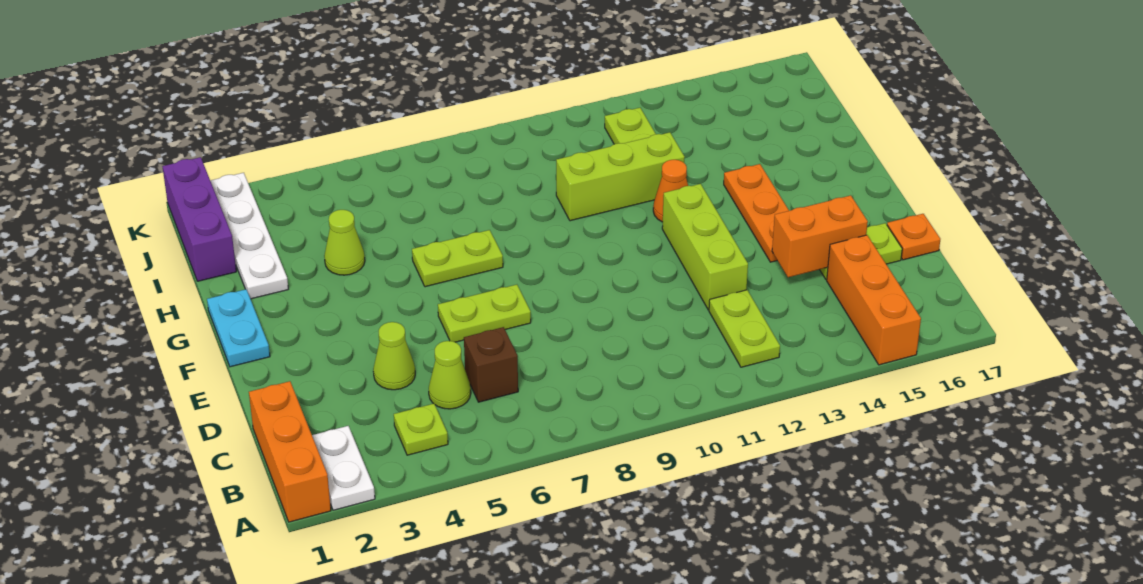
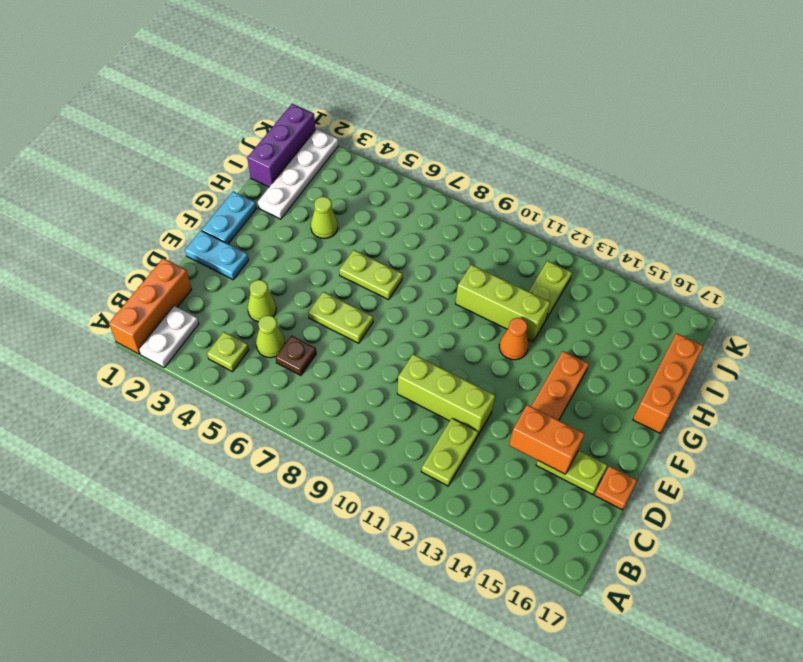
orange brick A15:C15 level 1 -> orange brick G17:I17 level 1
brown brick C6 level 1 -> brown plate C6 level 1
lime brick D12:F12 level 1 -> lime brick D10:D12 level 1
none -> cyan plate E1:E2 level 1

